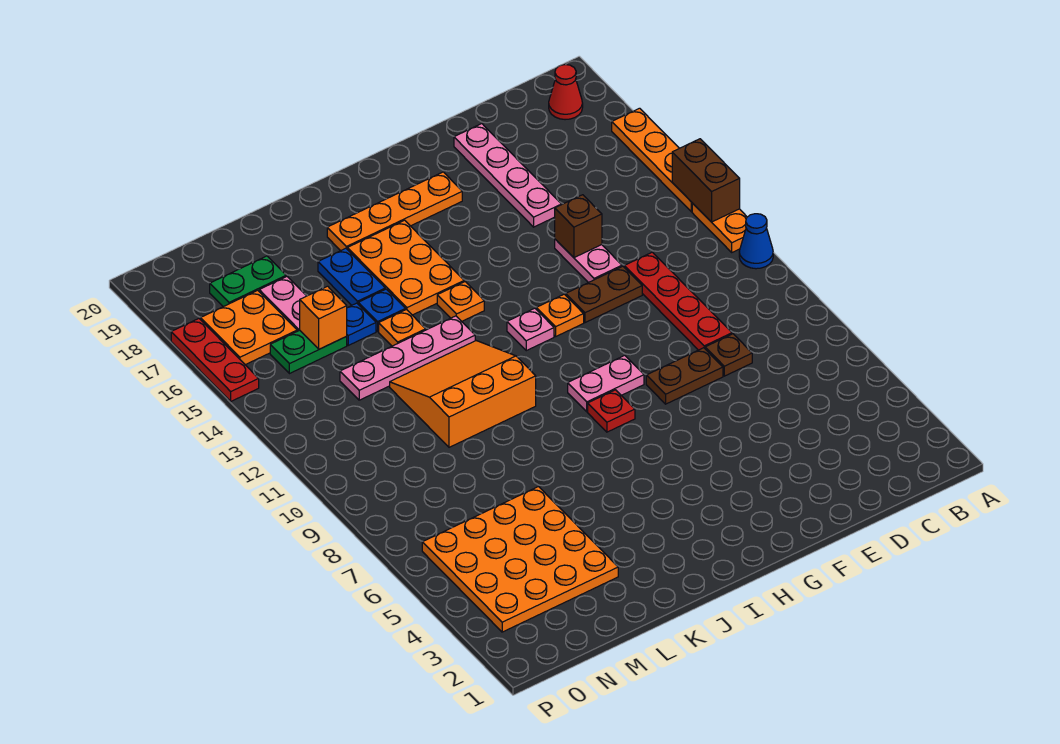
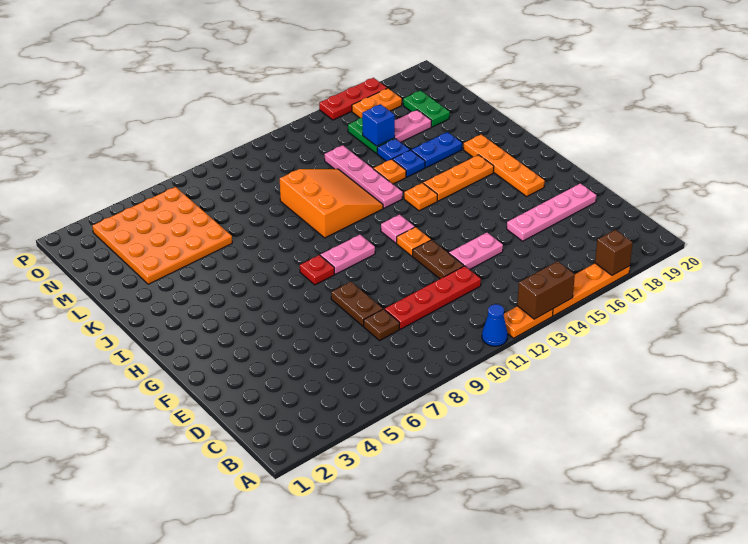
red cone B19 level 1 -> none
brown brick E14 level 2 -> brown brick A17 level 2
pink plate G9:H9 level 1 -> pink plate H9:H10 level 1
orange plate I15:J17 level 1 -> orange plate I15:I17 level 1
orange brick M15 level 2 -> blue brick M15 level 2
orange plate N16:O17 level 1 -> orange plate O16:O17 level 1

